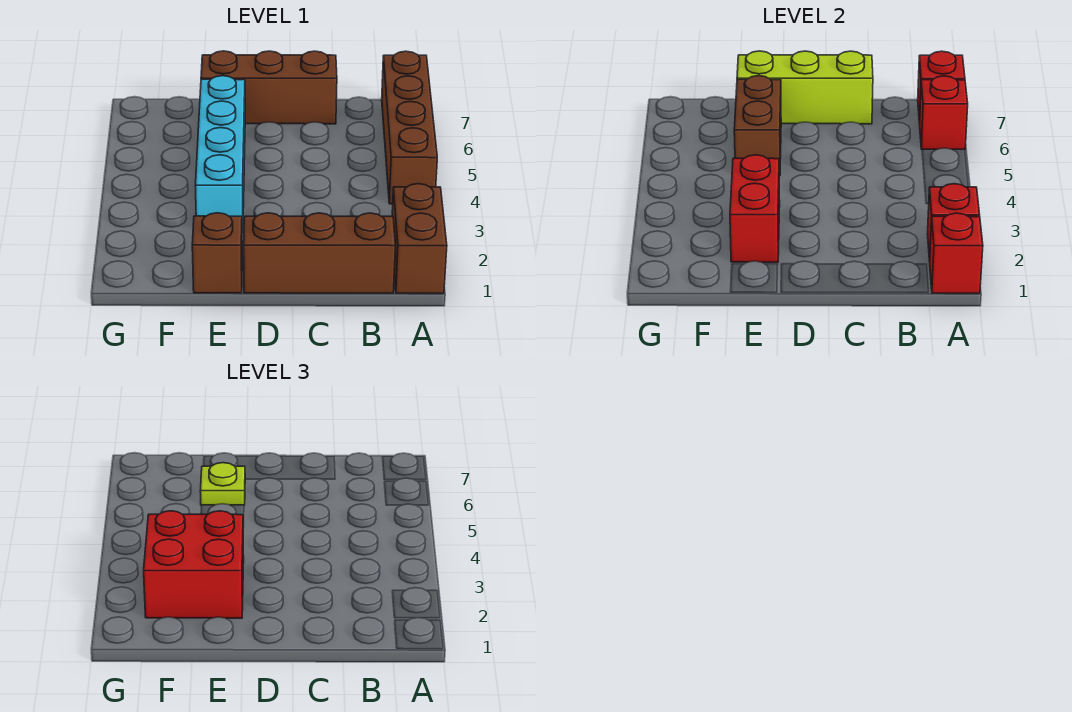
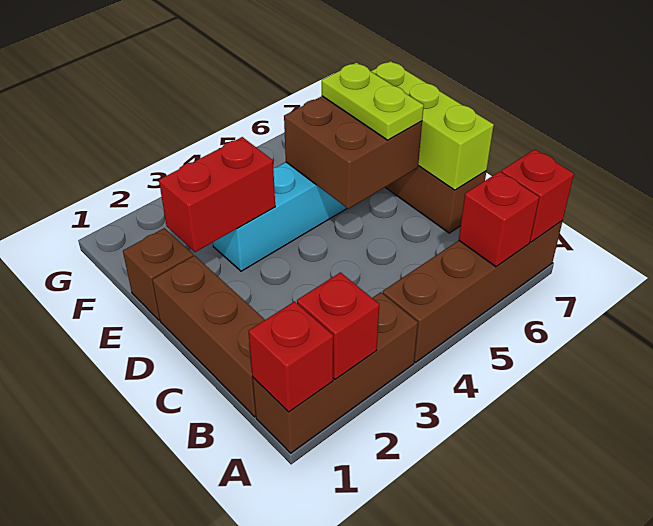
brown brick A1:A2 level 1 -> brown brick A1:A3 level 1
red brick E2:F3 level 3 -> none
brown brick E5:E6 level 2 -> brown brick D5:E6 level 2
lime plate E6 level 3 -> lime plate D6:E6 level 3

